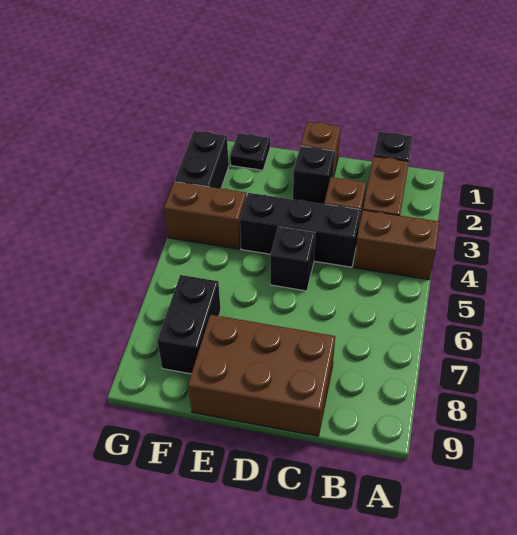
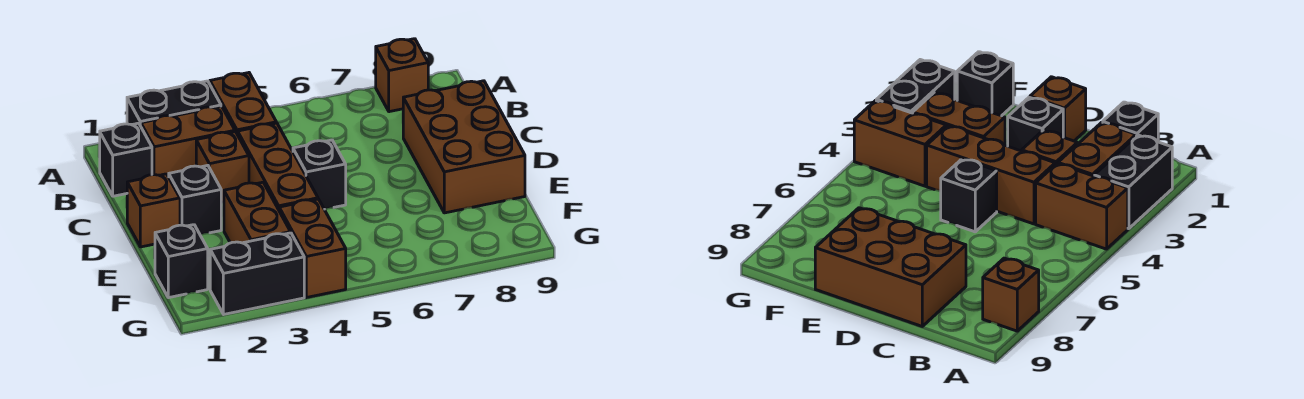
none -> brown brick A8 level 1
black brick C4:E4 level 1 -> brown brick C4:E4 level 1
none -> brown brick E3:F3 level 1
black plate F1 level 1 -> black brick F1 level 1
black brick F7:F8 level 1 -> black brick A2:A3 level 1

